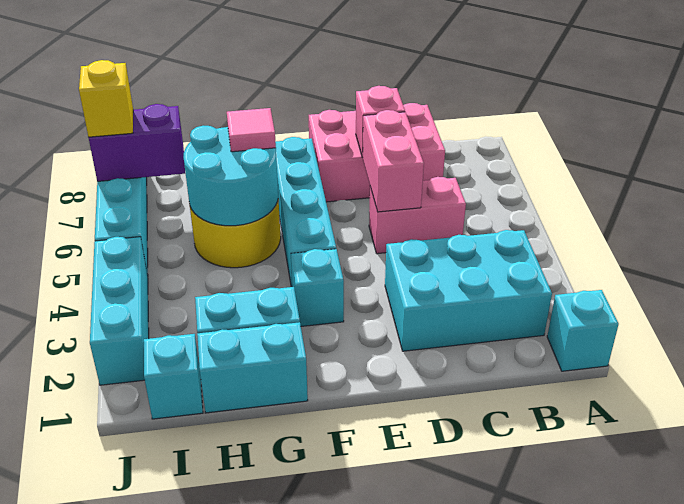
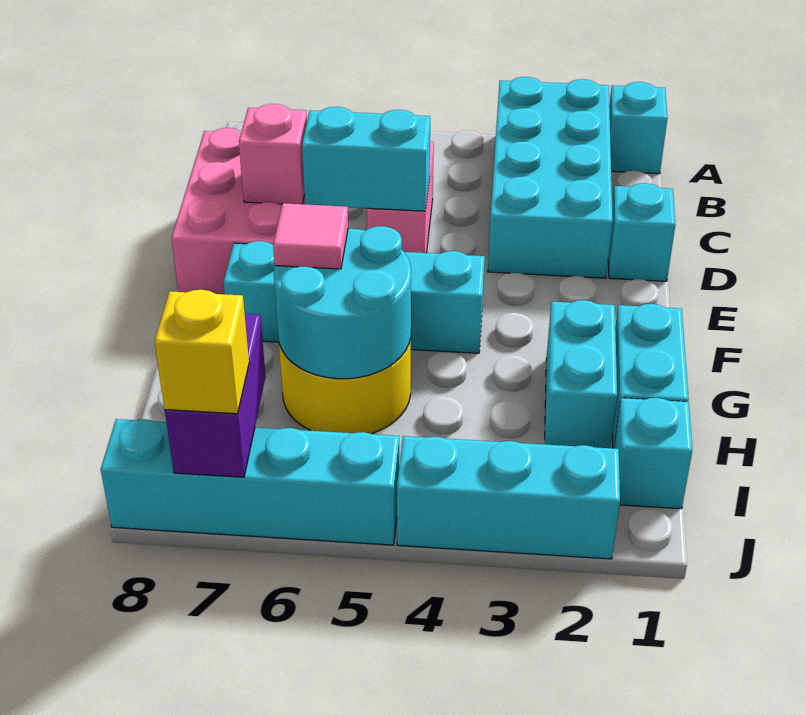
cyan brick B2:D3 level 1 -> cyan brick A2:D3 level 1
pink brick D5:D6 level 2 -> cyan brick D5:D6 level 2
cyan brick F3 level 1 -> cyan brick D1 level 1

